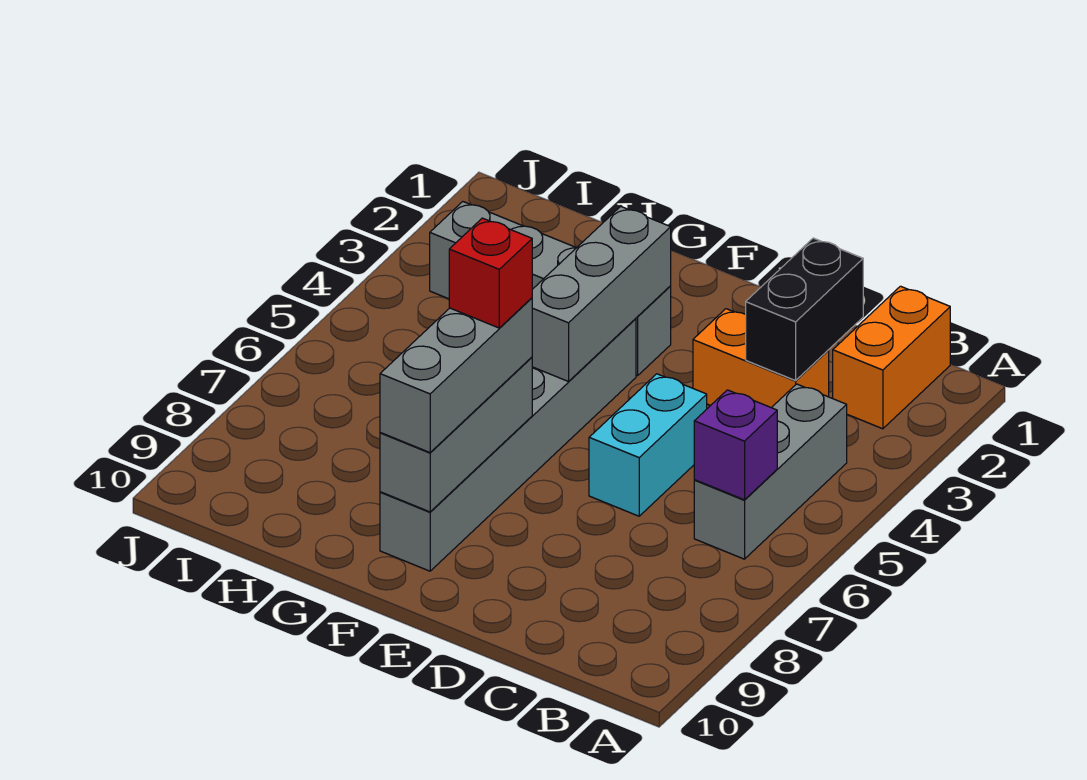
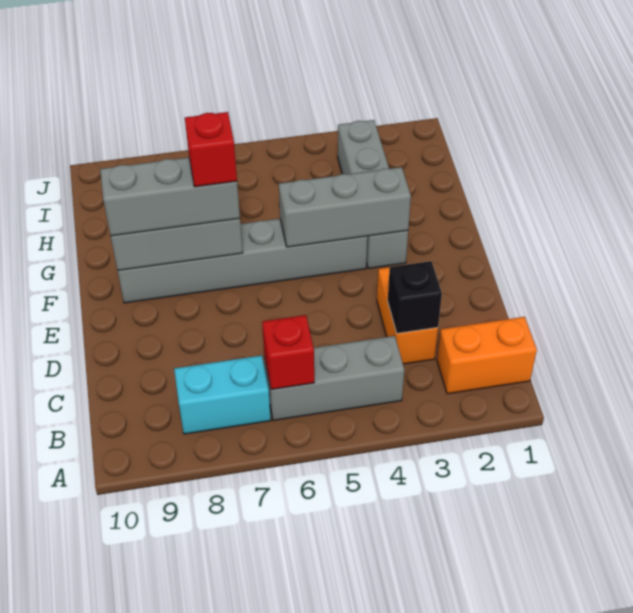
purple brick B6 level 2 -> red brick B6 level 2
black brick C2:C3 level 2 -> black brick C3 level 2
cyan brick D5:D6 level 1 -> cyan brick B7:B8 level 1

